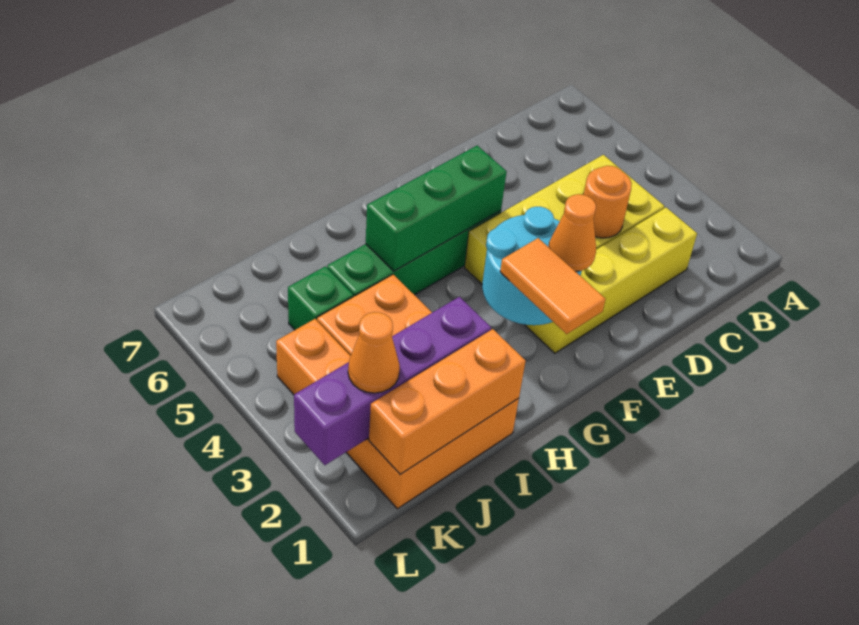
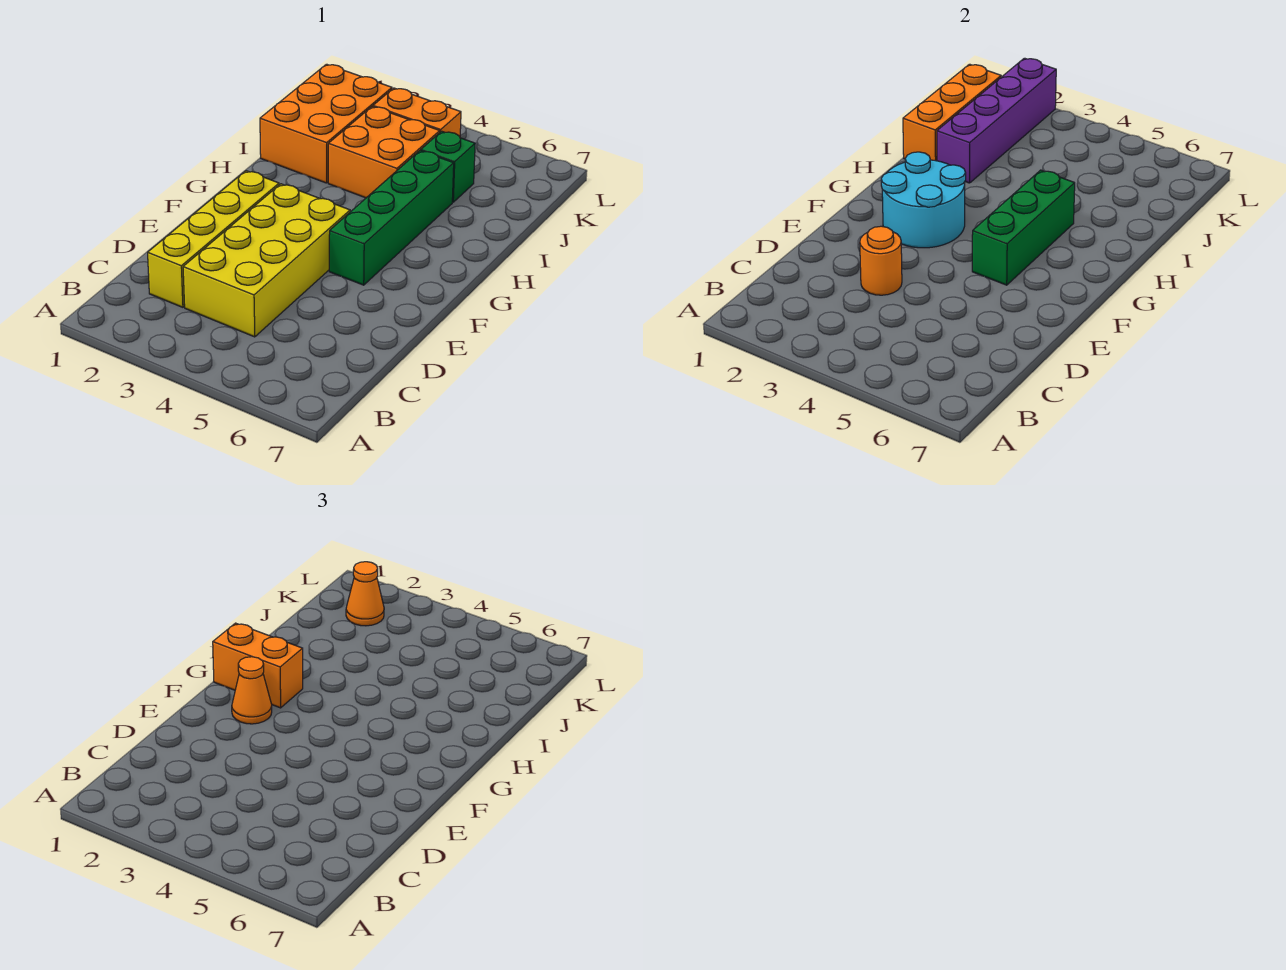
orange tile G1:G2 level 3 -> orange brick G1:G2 level 3

